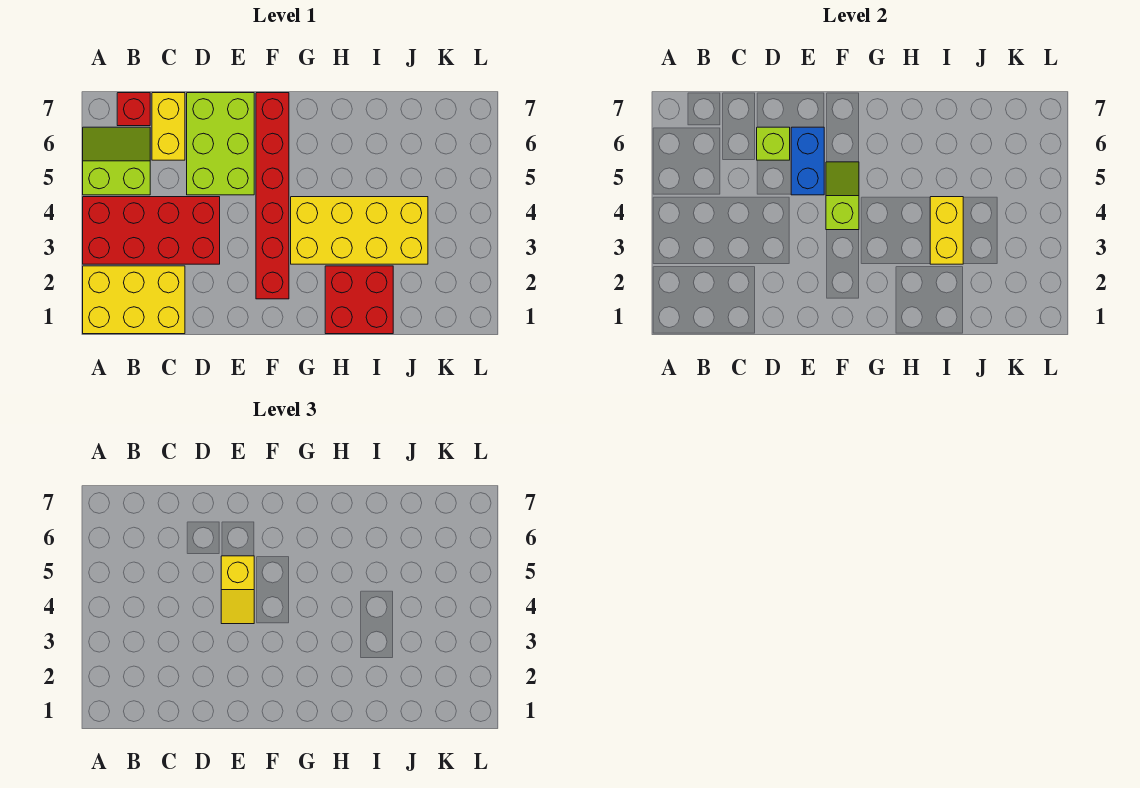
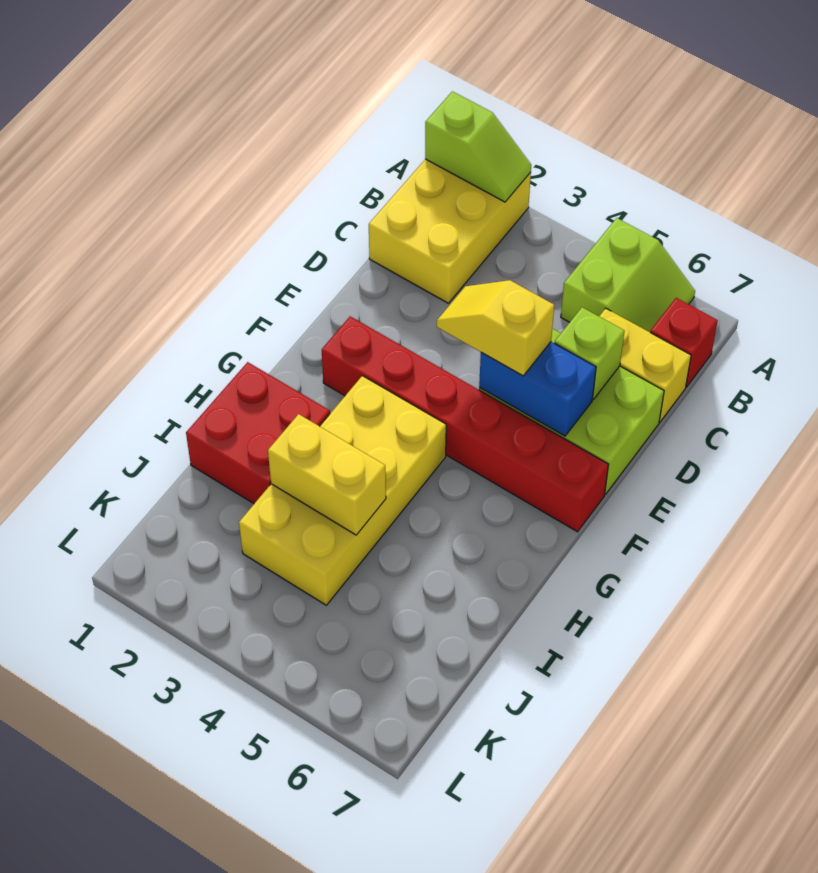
red brick A3:D4 level 1 -> none
lime slope F4:F5 level 2 top 4 -> lime slope A1:A2 level 2 top 1

